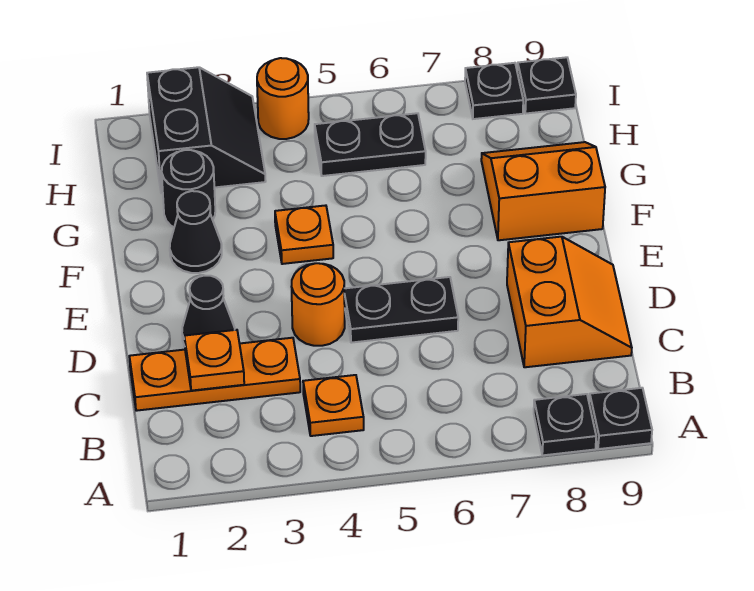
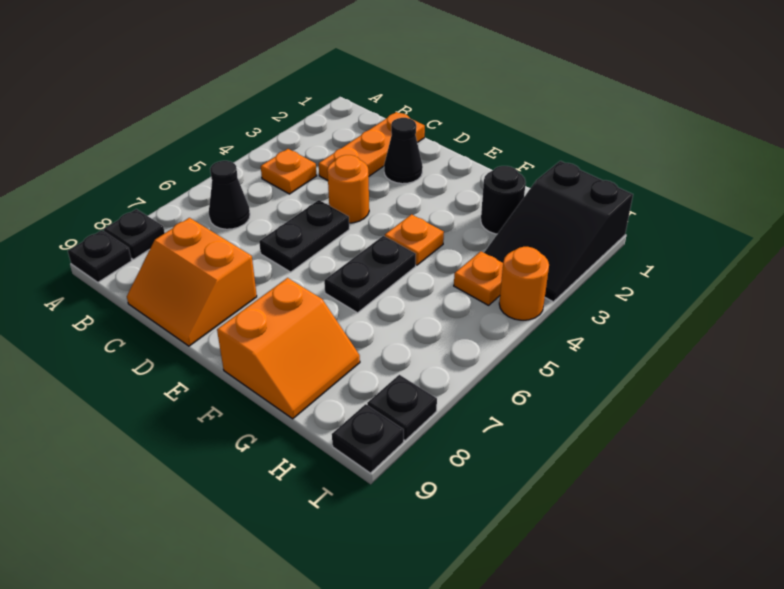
orange plate C2 level 2 -> orange plate H4 level 1
black cone F2 level 1 -> black cone B6 level 1
black slope H2:I3 level 1 top 2 -> black slope H1:I3 level 1 top 1
black plate H5:H6 level 1 -> black plate F5:F6 level 1

